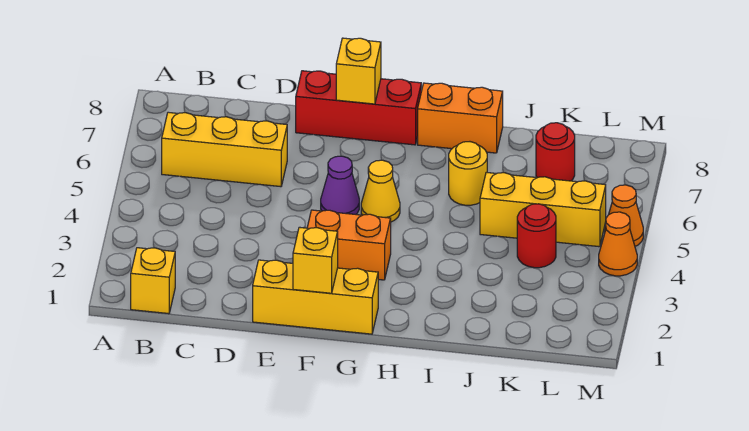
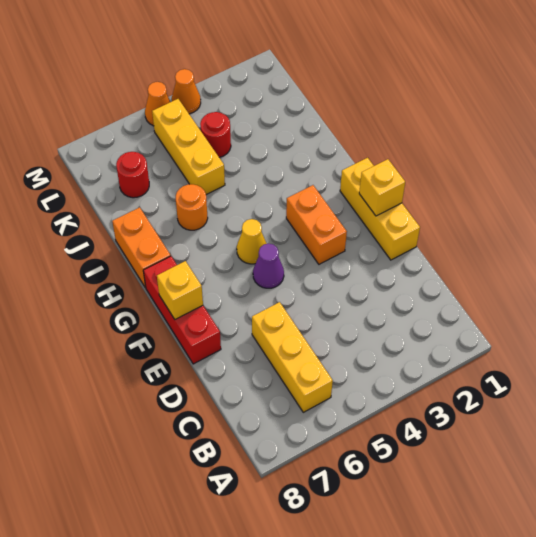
yellow brick B1 level 1 -> none
yellow round brick I6 level 1 -> orange round brick I6 level 1

